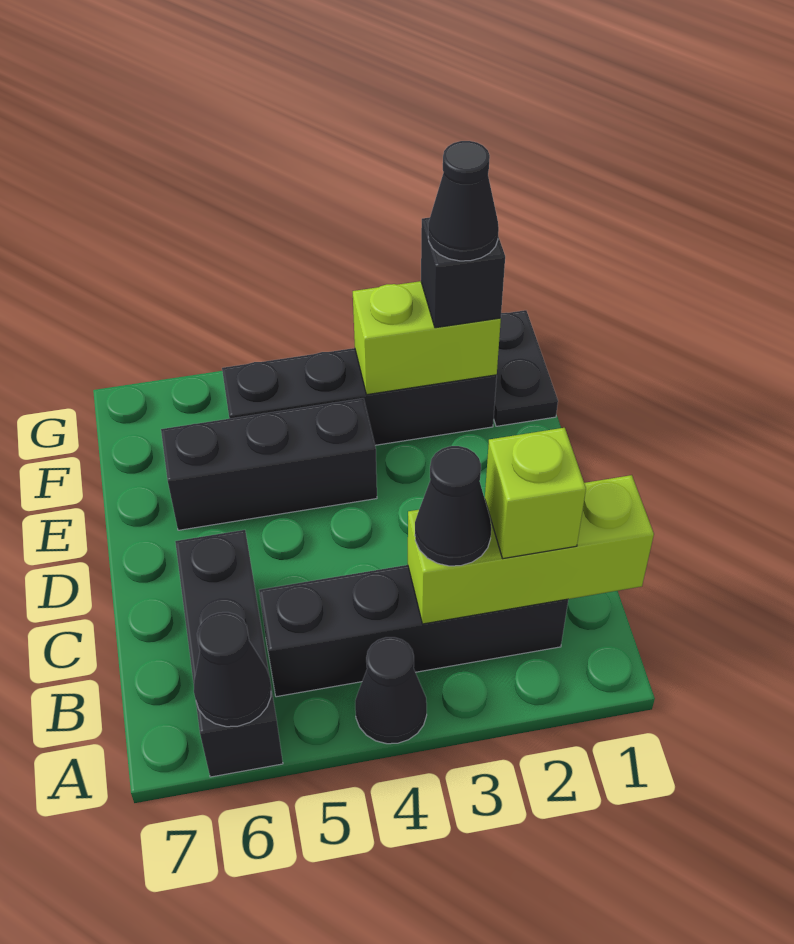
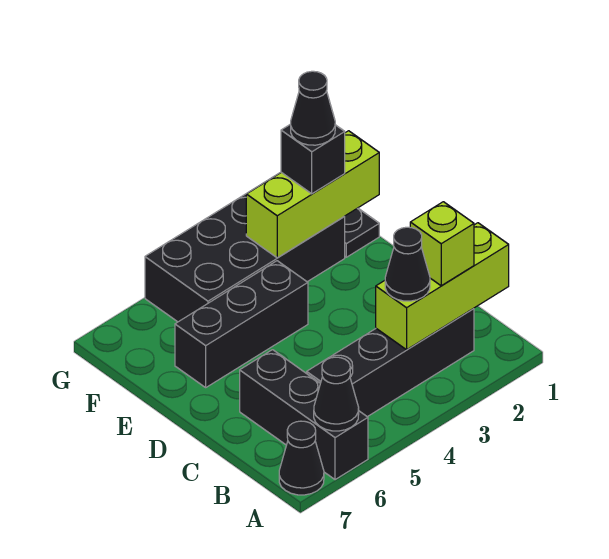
black cone A4 level 1 -> black cone A7 level 1
black brick F2:F5 level 1 -> black brick F2:G5 level 1
lime brick F2:F3 level 2 -> lime brick F1:F3 level 2

